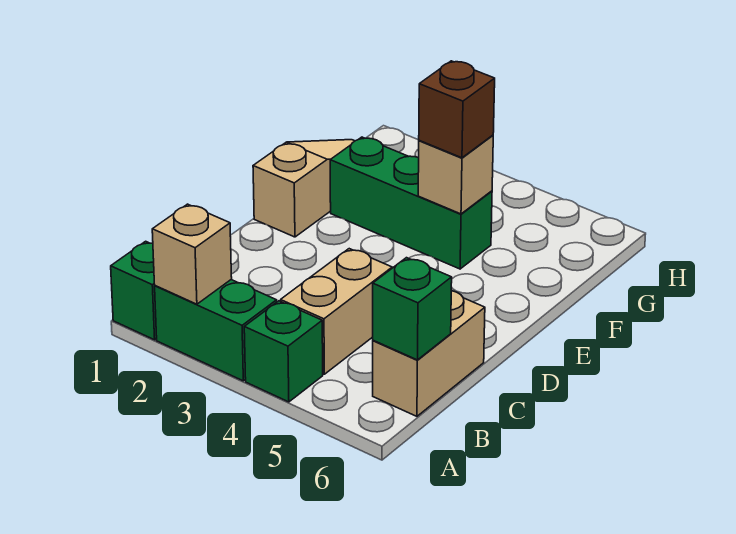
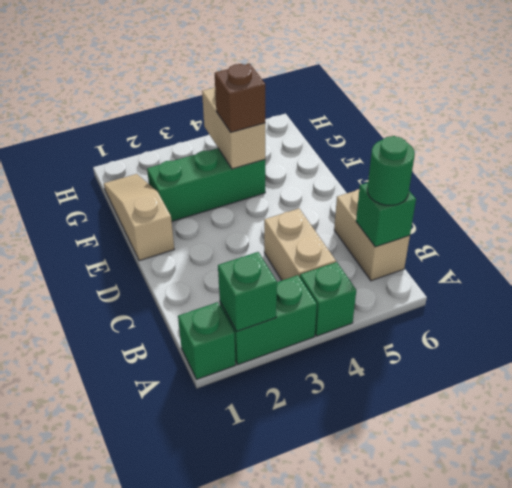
tan brick A2 level 2 -> green brick A2 level 2
none -> green round brick B6 level 3
tan brick F4 level 2 -> tan brick F4:G4 level 2

